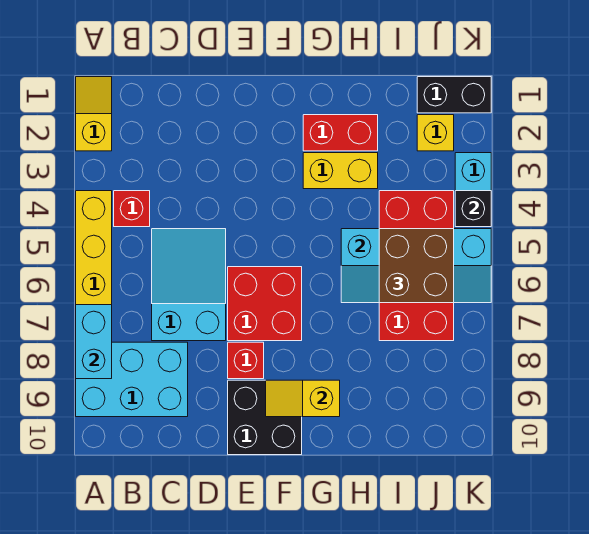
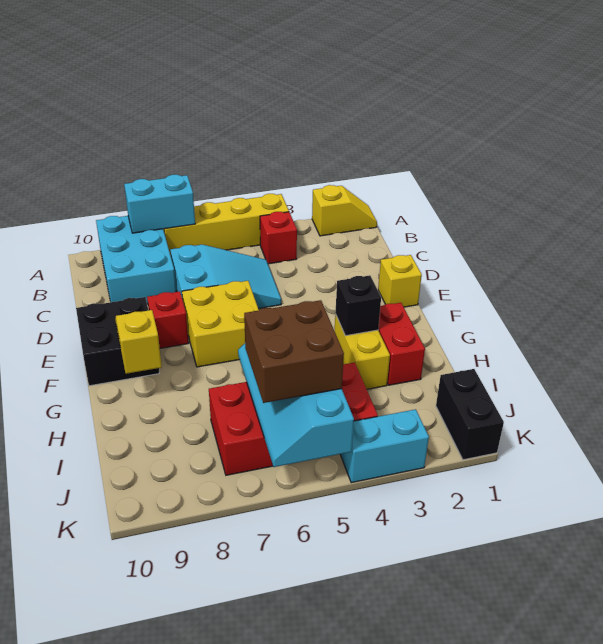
red brick E6:F7 level 1 -> yellow brick E6:F7 level 1
yellow brick J2 level 1 -> yellow brick E1 level 1
black brick K4 level 2 -> black brick G3 level 2

